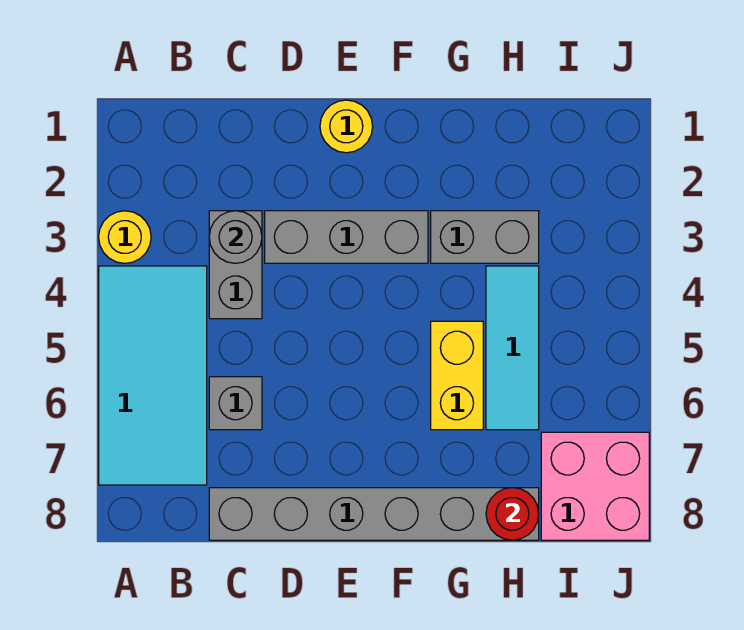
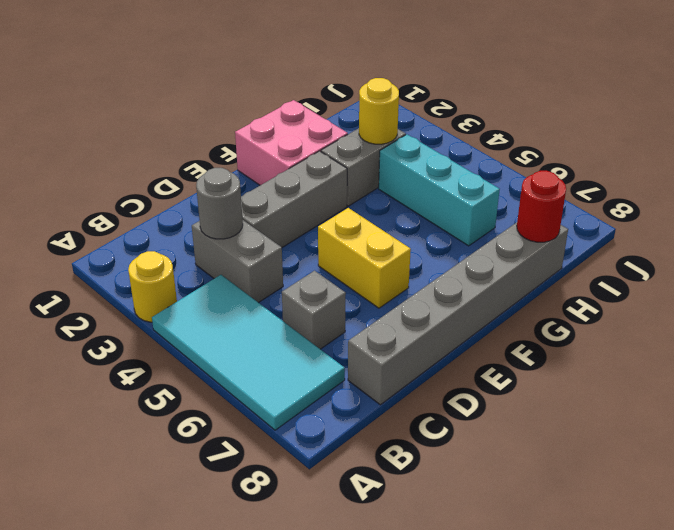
yellow round brick E1 level 1 -> yellow round brick H3 level 2
yellow brick G5:G6 level 1 -> yellow brick E5:E6 level 1
cyan tile H4:H6 level 1 -> cyan brick H4:H6 level 1
pink brick I7:J8 level 1 -> pink brick F1:G2 level 1

